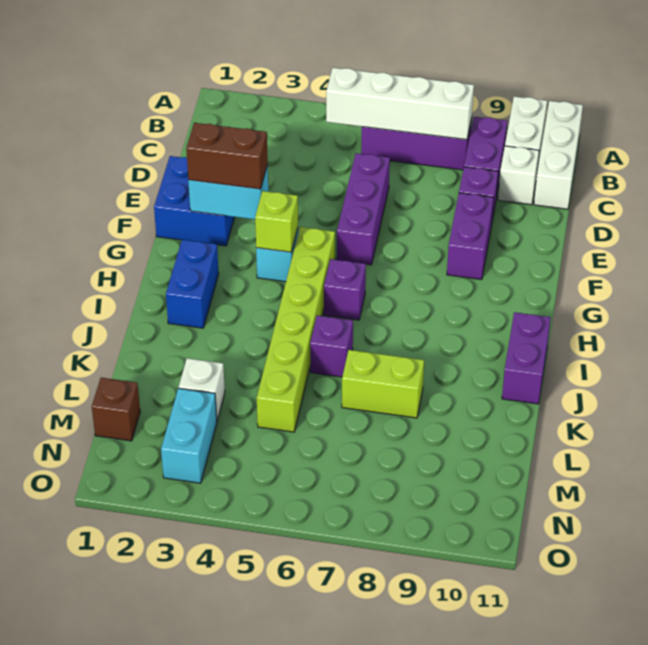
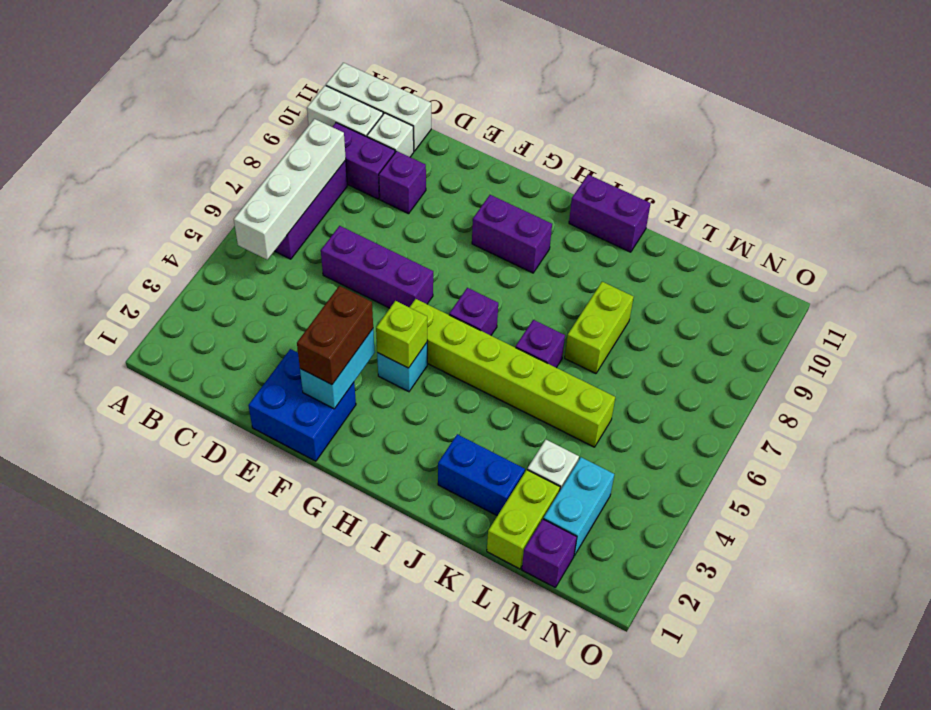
purple brick E9:F9 level 1 -> purple brick G9:H9 level 1
blue brick H2:I2 level 1 -> blue brick J2:K2 level 1
none -> lime brick L1:L2 level 1
brown brick M1 level 1 -> purple brick M1 level 1
cyan brick M3:N3 level 1 -> cyan brick M2:M3 level 1

